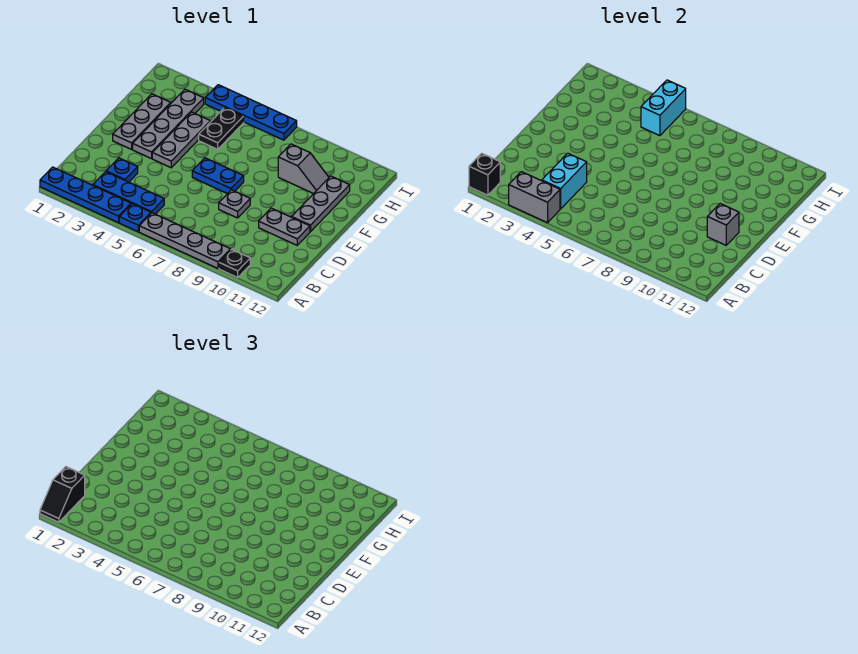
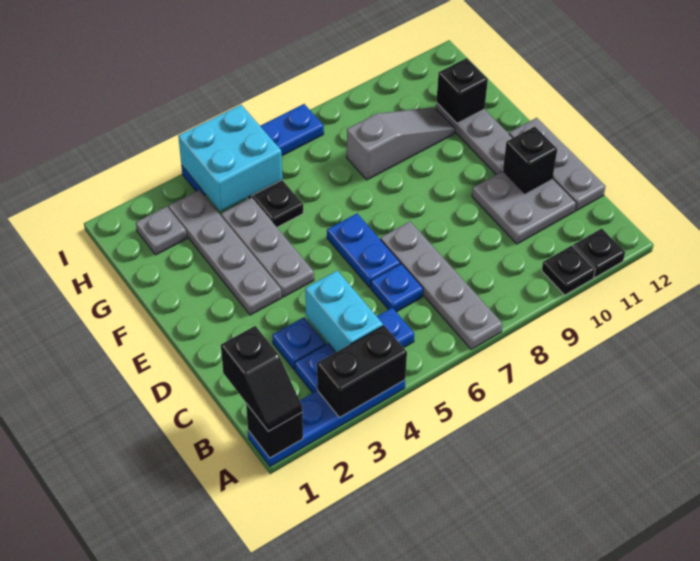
grey brick A3:A4 level 2 -> black brick A3:A4 level 2
blue plate A5 level 1 -> blue plate C6 level 1
grey plate A6:A9 level 1 -> grey plate A7:D7 level 1
none -> black plate A11 level 1
grey plate D8 level 1 -> grey plate H2 level 1
grey plate D10:D11 level 1 -> grey plate C10:D11 level 1
grey brick D11 level 2 -> black brick D11 level 2
grey plate E2:G2 level 1 -> grey plate C12:E12 level 1
blue plate E6:E7 level 1 -> blue plate D6:E6 level 1
grey slope G9:G10 level 1 top 9 -> grey slope G8:G10 level 1 top 8
none -> black brick G11 level 2
cyan brick H5:I5 level 2 -> cyan brick H4:I5 level 2

